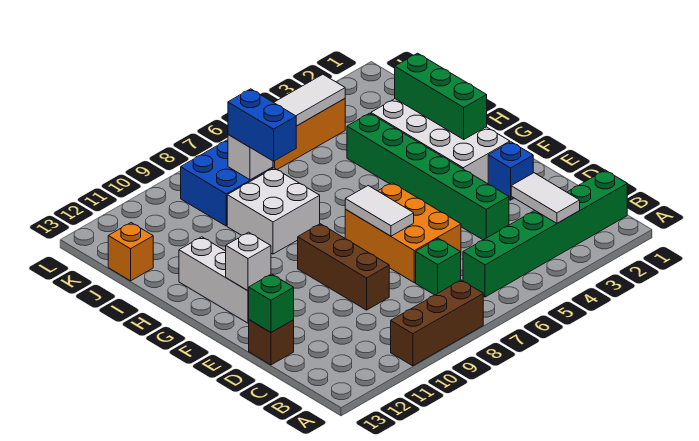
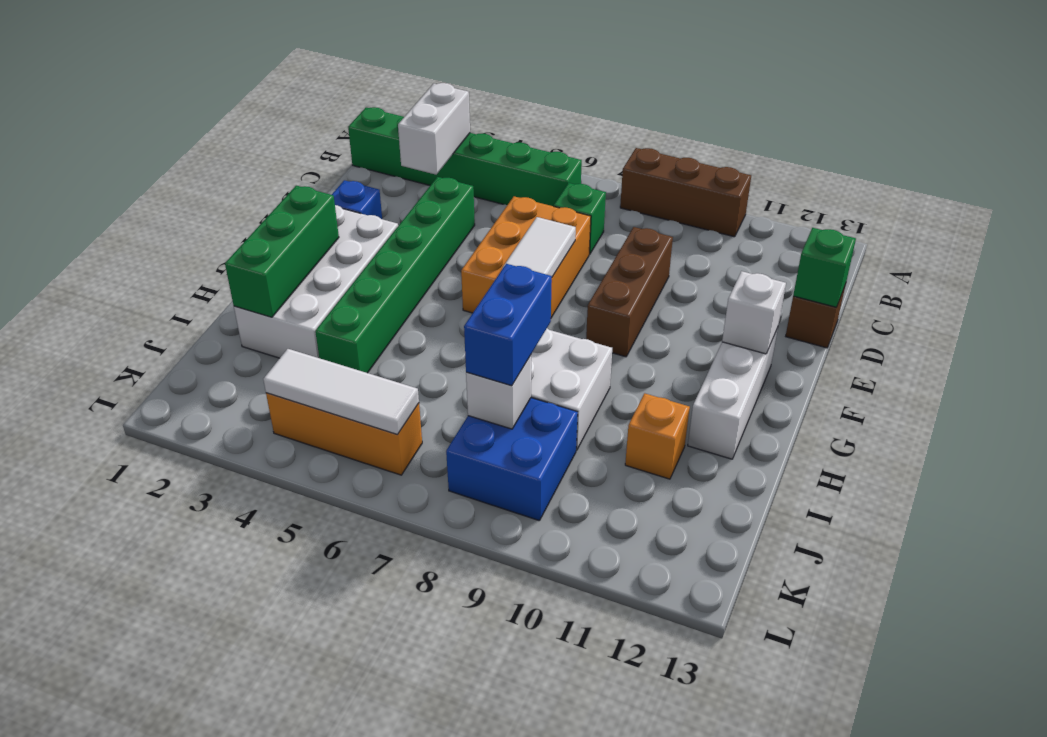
white tile B3:C3 level 2 -> white brick B3:C3 level 2
orange brick J13 level 1 -> orange brick I11 level 1

